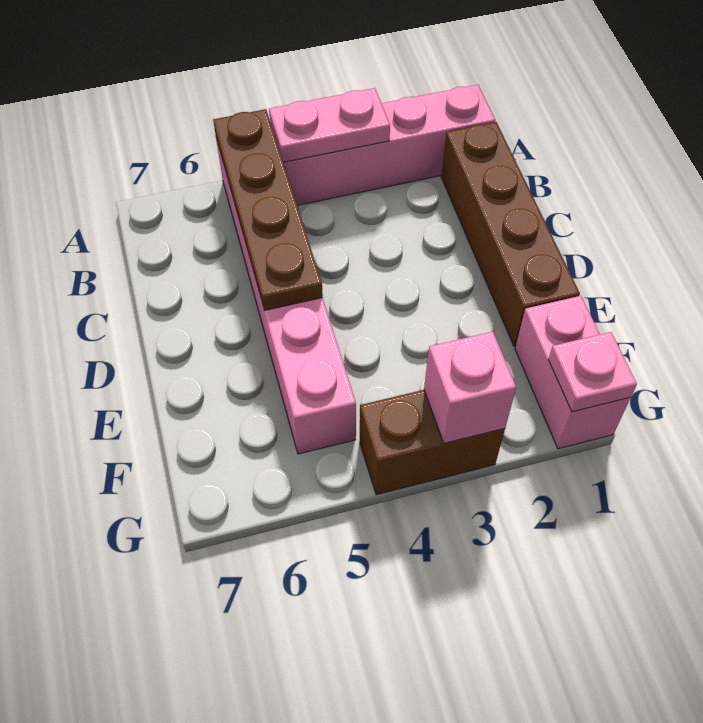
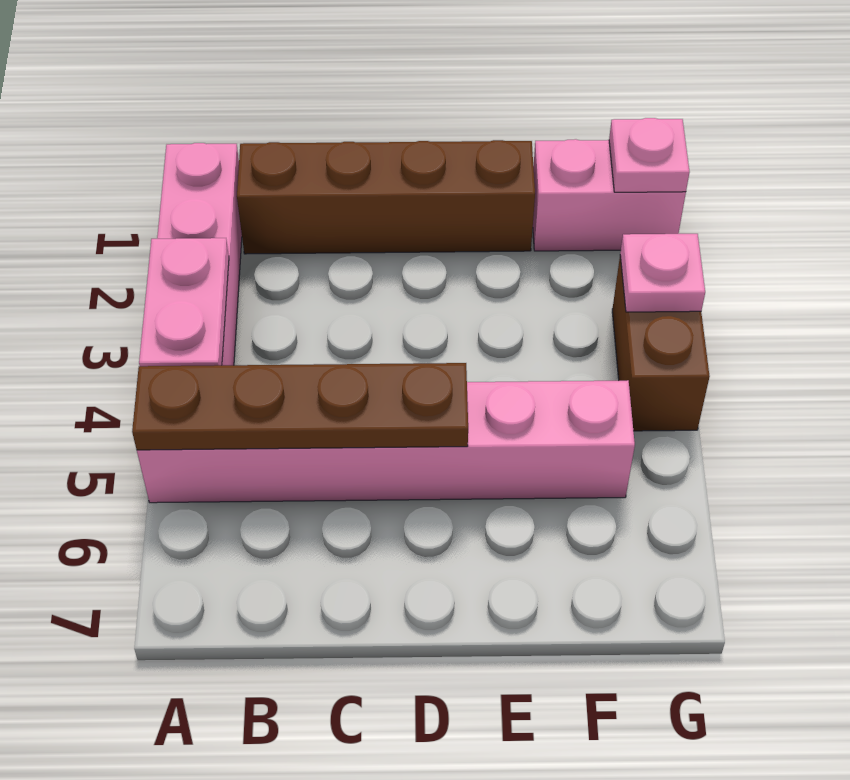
pink brick G3 level 2 -> pink plate G3 level 2

